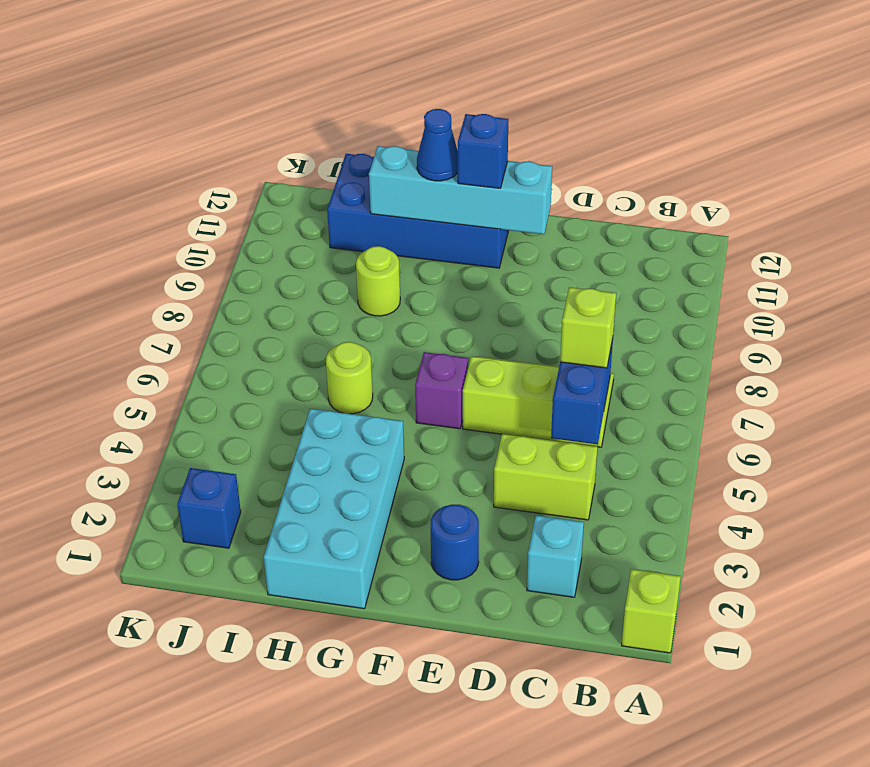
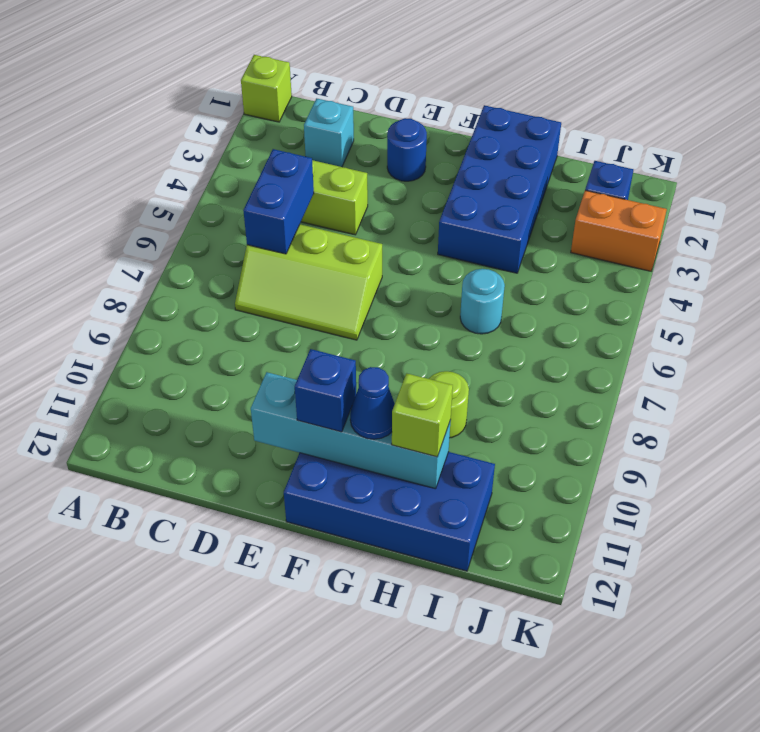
lime brick C6 level 3 -> lime brick H11 level 3
purple brick F6 level 1 -> none
cyan brick G1:H4 level 1 -> blue brick G1:H4 level 1
lime round brick H6 level 1 -> cyan round brick H6 level 1
none -> orange brick J3:K3 level 1

